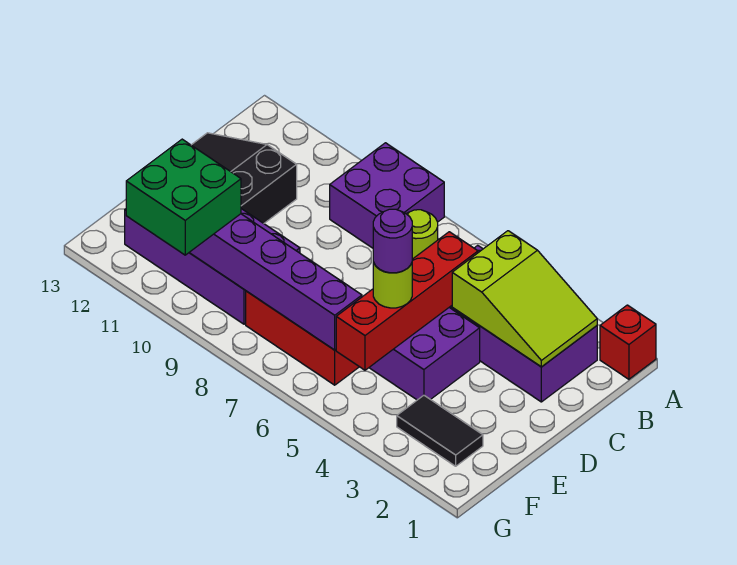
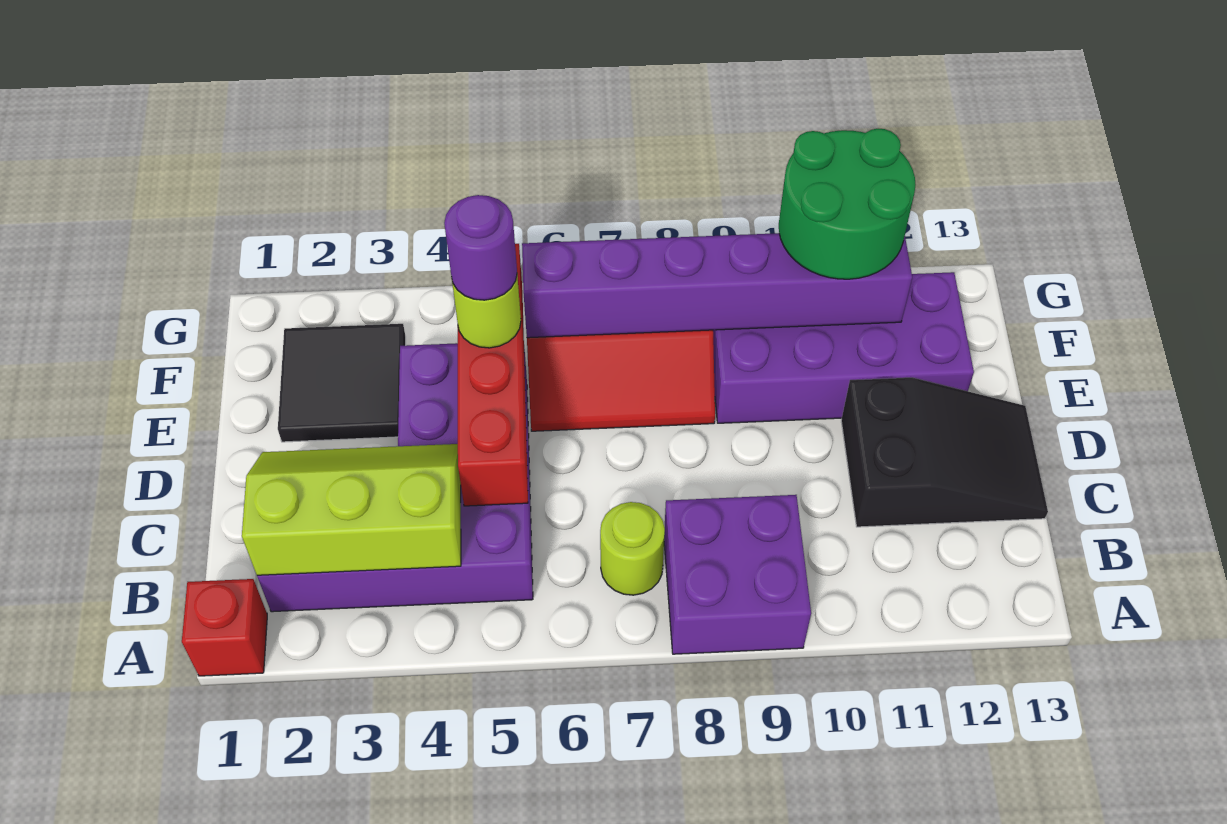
lime slope B2:C4 level 2 top 4 -> lime slope B2:C4 level 2 top B
black tile F2:F3 level 1 -> black tile E2:F3 level 1
green brick F10:G11 level 3 -> green round brick F10:G11 level 3

